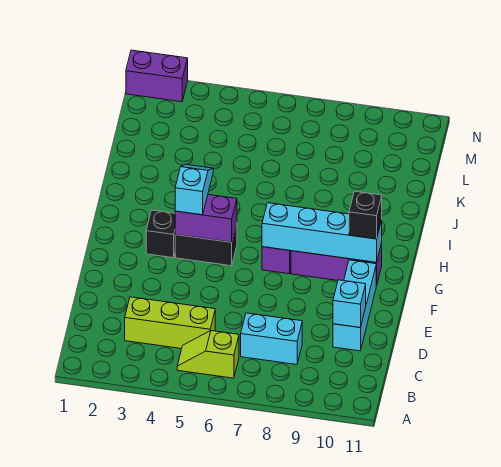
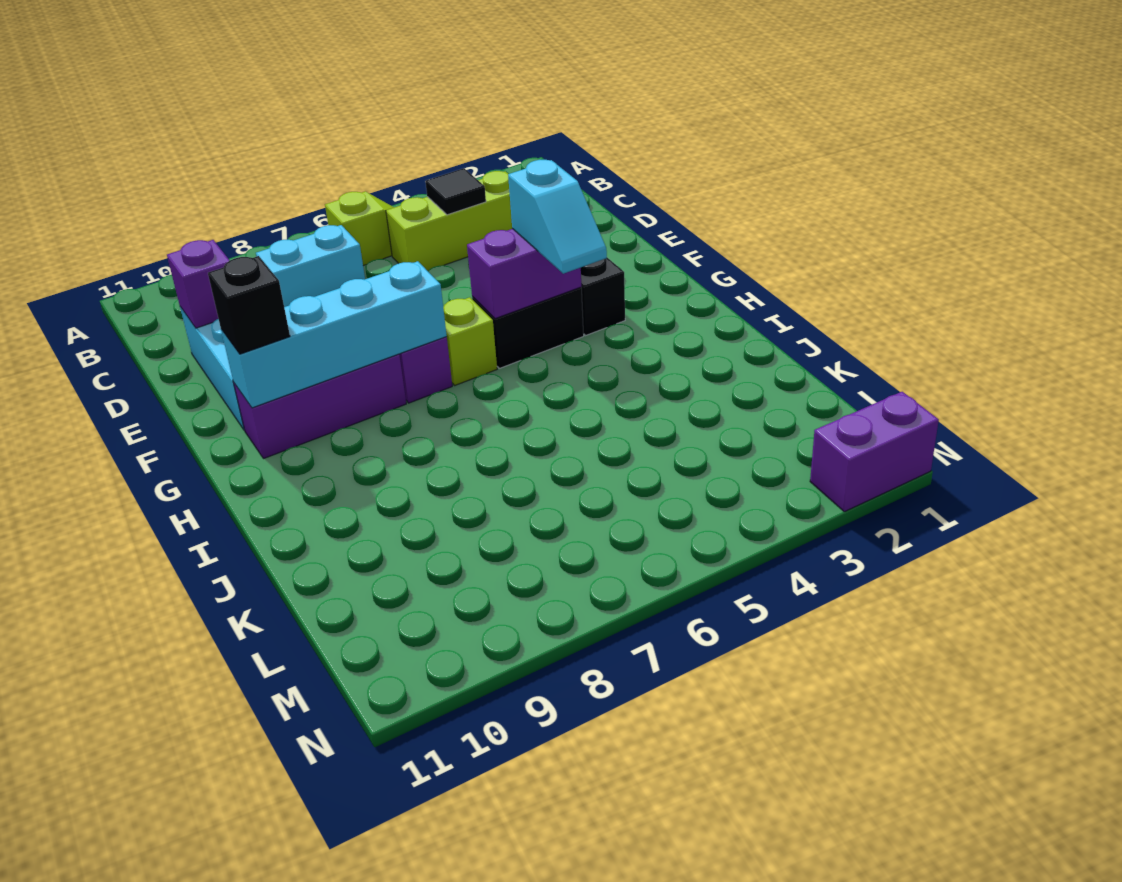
none -> black tile C4 level 2
cyan brick D10 level 2 -> purple brick D10 level 2
none -> lime brick G6 level 1

